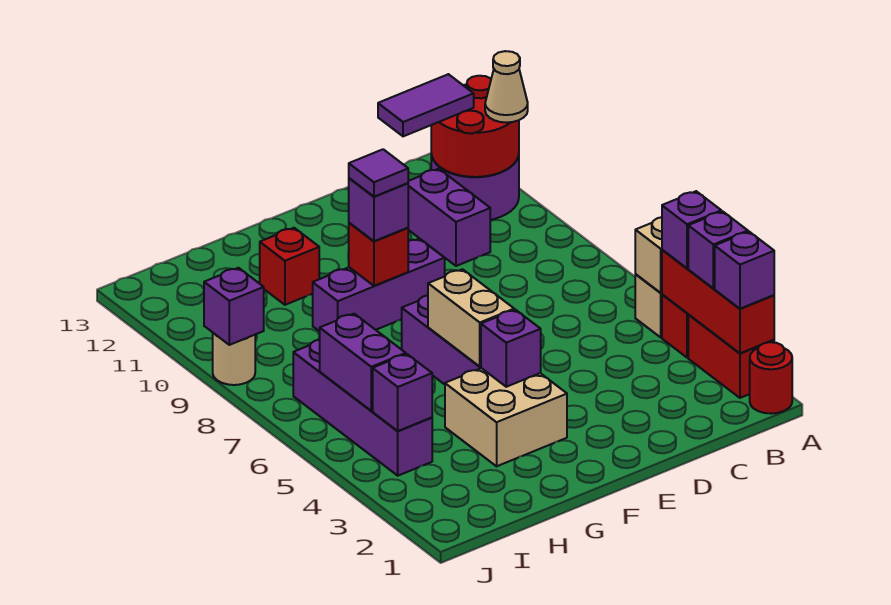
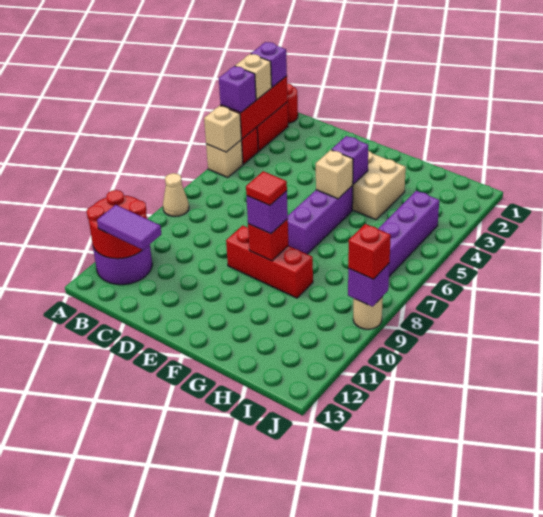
purple brick A3 level 3 -> tan brick A3 level 3
tan cone A11 level 3 -> tan cone A8 level 1
purple brick C10:C11 level 1 -> none
purple brick E9:G9 level 1 -> red brick E9:G9 level 1
tan brick F5:F6 level 2 -> tan brick F5 level 2
purple tile F9 level 4 -> red tile F9 level 4
red brick G11 level 1 -> red brick J9 level 3
purple brick I4 level 2 -> none
purple brick I5:I6 level 2 -> none

